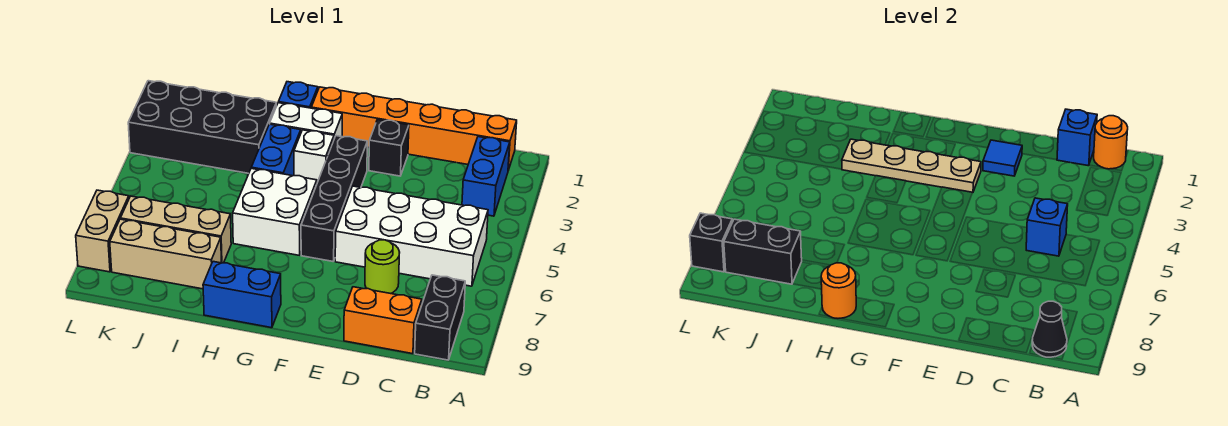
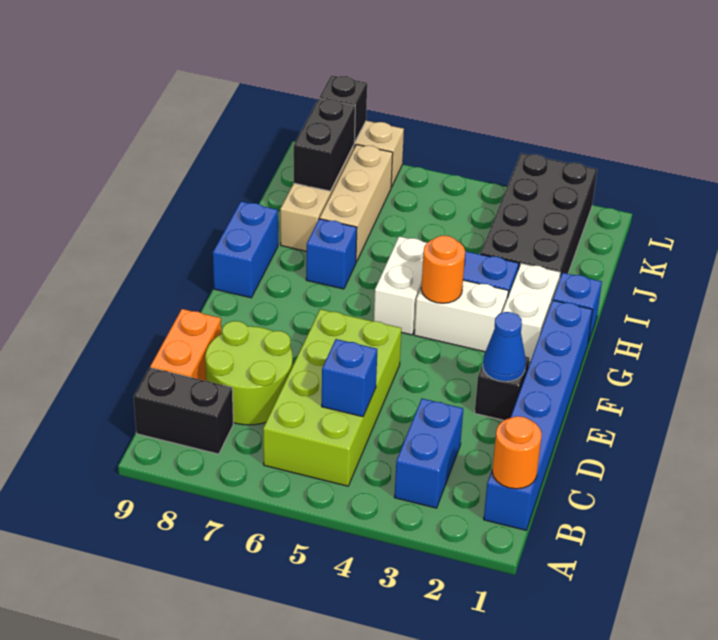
orange brick B1:G1 level 1 -> blue brick B1:G1 level 1
blue brick B2:B3 level 1 -> blue brick B3:C3 level 1
white brick B5:E6 level 1 -> lime brick B5:E6 level 1
black cone B9 level 2 -> none
blue brick C1 level 2 -> blue brick H7 level 1
lime round brick D7 level 1 -> lime round brick C7:D8 level 1
blue tile E2 level 2 -> blue cone E2 level 2
black brick F3:F6 level 1 -> none
tan plate F3:I3 level 2 -> none
white brick G3 level 1 -> white brick G3:G4 level 1
white brick G5:H6 level 1 -> white brick G5:H5 level 1
orange round brick H9 level 2 -> orange round brick G4 level 2

